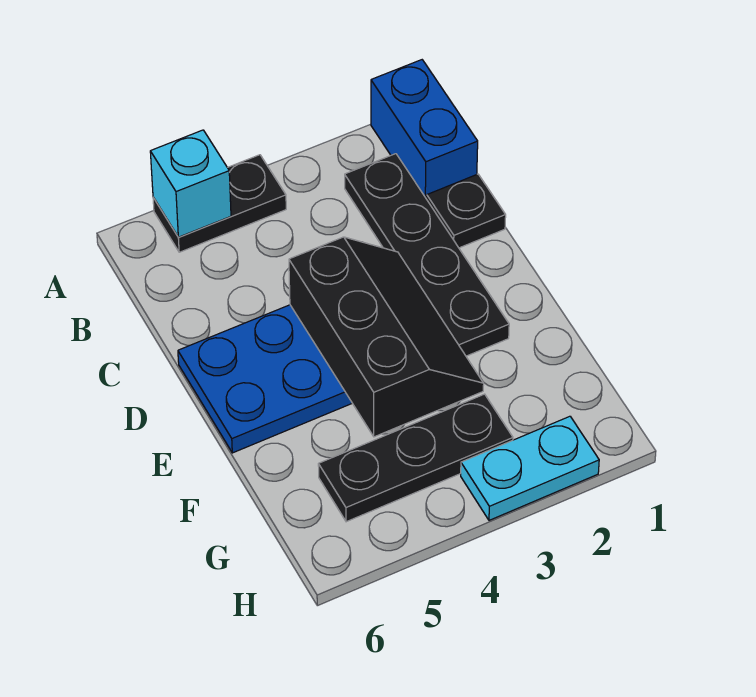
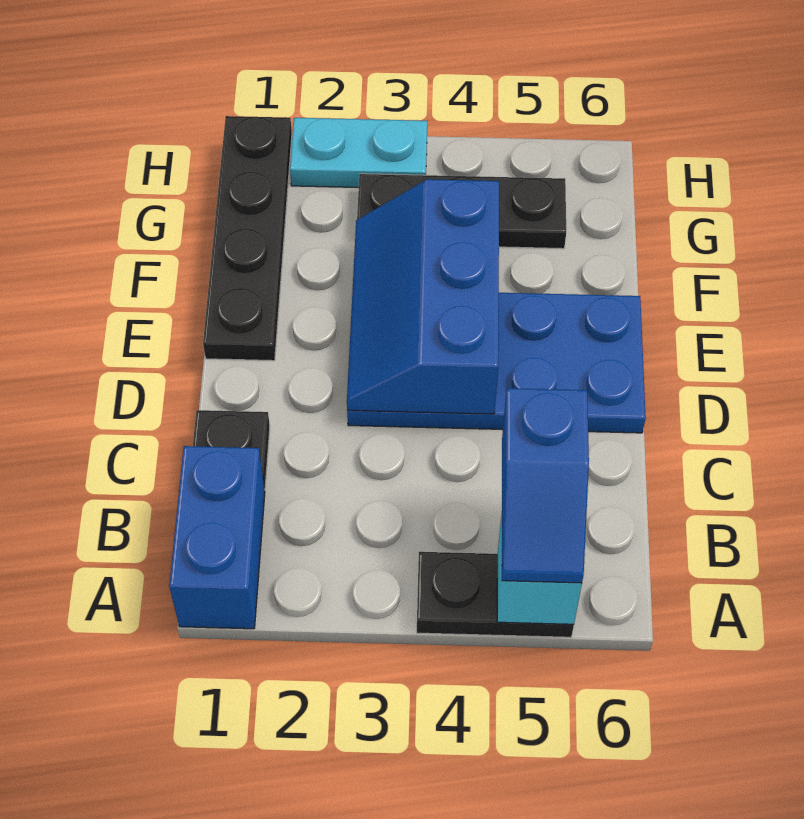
none -> blue slope A5:B5 level 3 top B
black plate B2:E2 level 1 -> black plate E1:H1 level 1
black slope D3:F4 level 2 top 4 -> blue slope D3:F4 level 2 top 4

